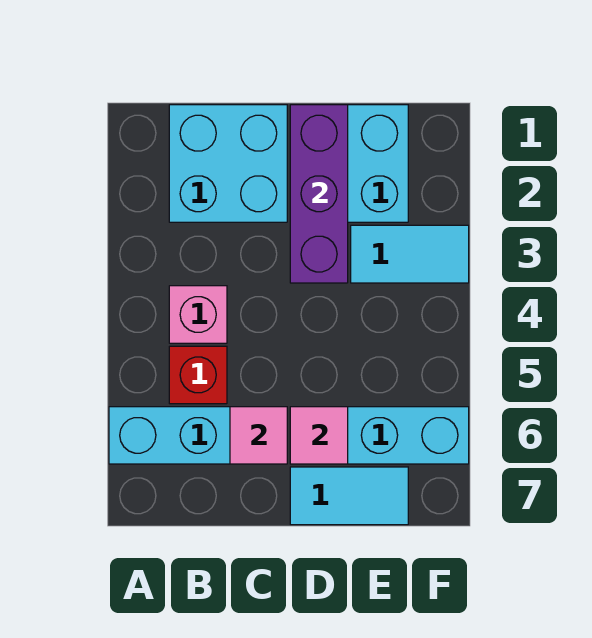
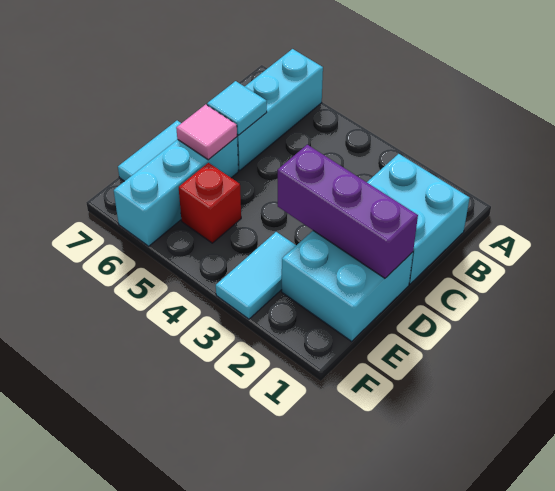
pink brick B4 level 1 -> none
red brick B5 level 1 -> red brick E5 level 1
pink tile C6 level 2 -> cyan tile C6 level 2

